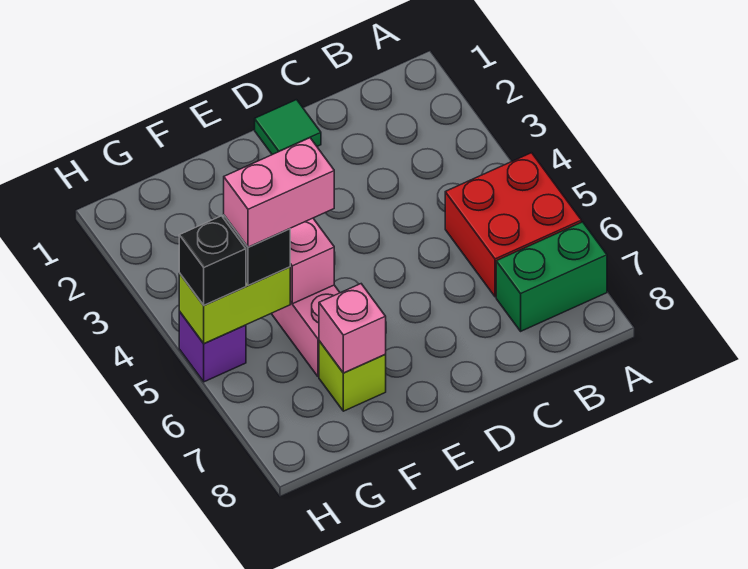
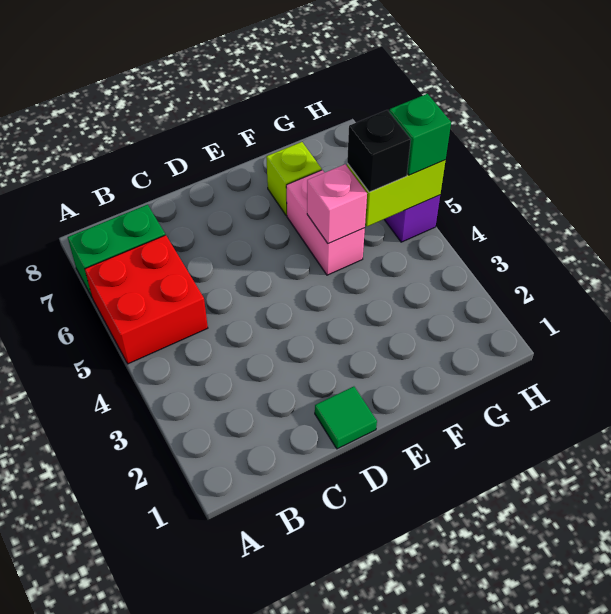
pink brick F5:G5 level 4 -> none
pink brick F7 level 2 -> none
black brick H5 level 3 -> green brick H5 level 3

